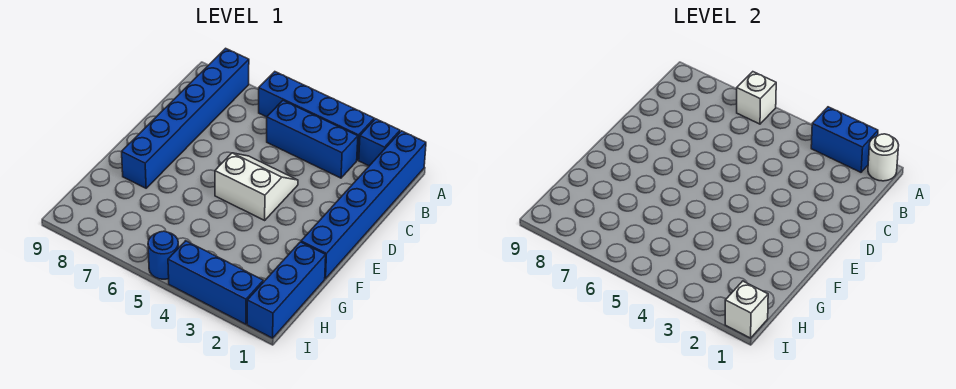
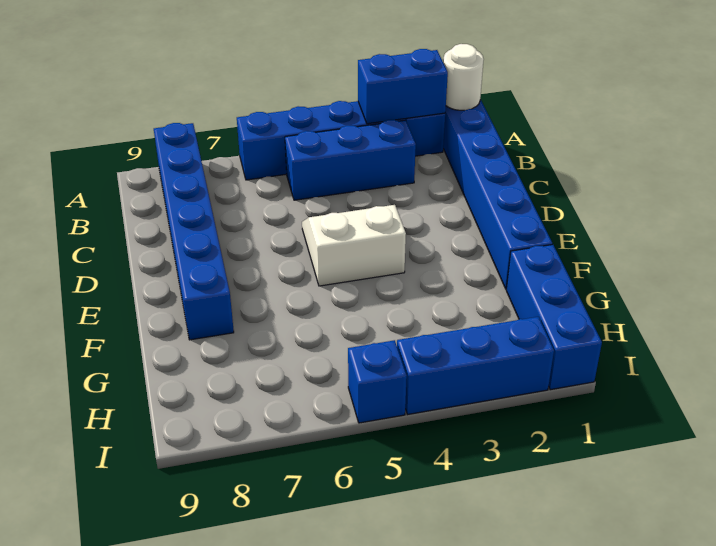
white brick A6 level 2 -> none
white brick I1 level 2 -> none
blue round brick I5 level 1 -> blue brick I5 level 1

